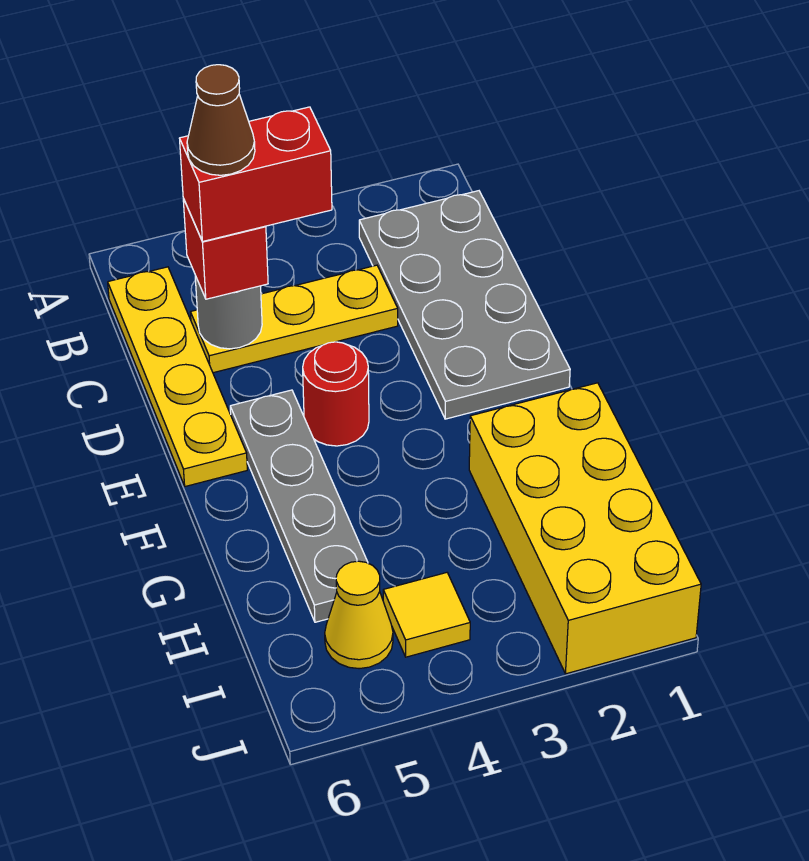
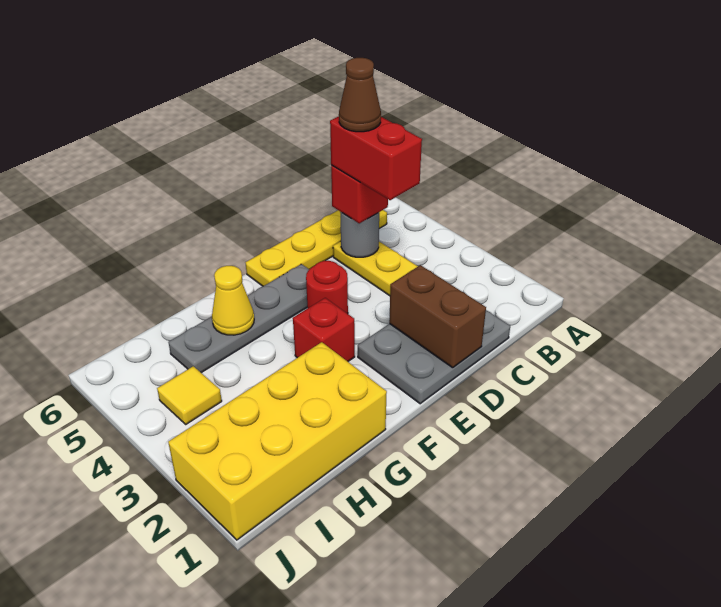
grey plate B1:E2 level 1 -> grey plate C1:E2 level 1
none -> brown brick D1:D2 level 2
none -> red brick F3 level 1
yellow cone I5 level 1 -> yellow cone G5 level 2

